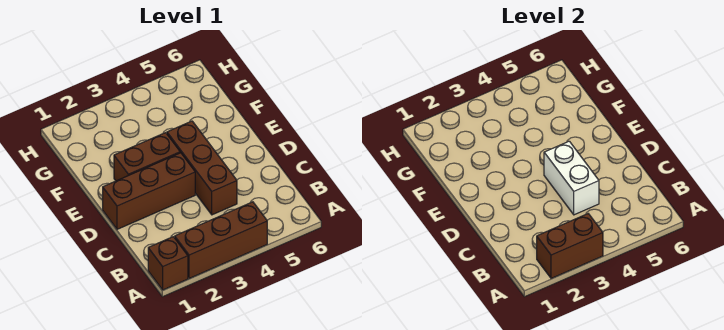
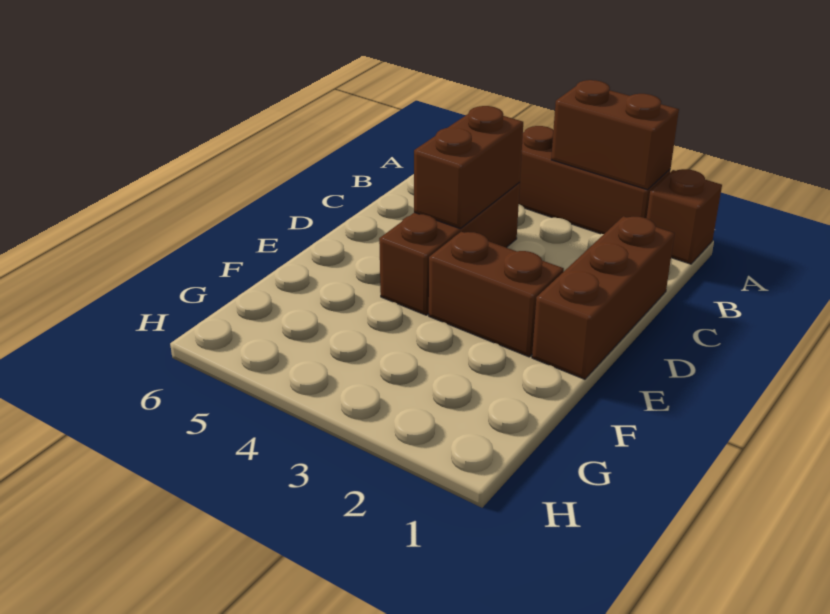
white brick C4:D4 level 2 -> brown brick C4:D4 level 2
brown brick D1:D3 level 1 -> brown brick C1:E1 level 1

